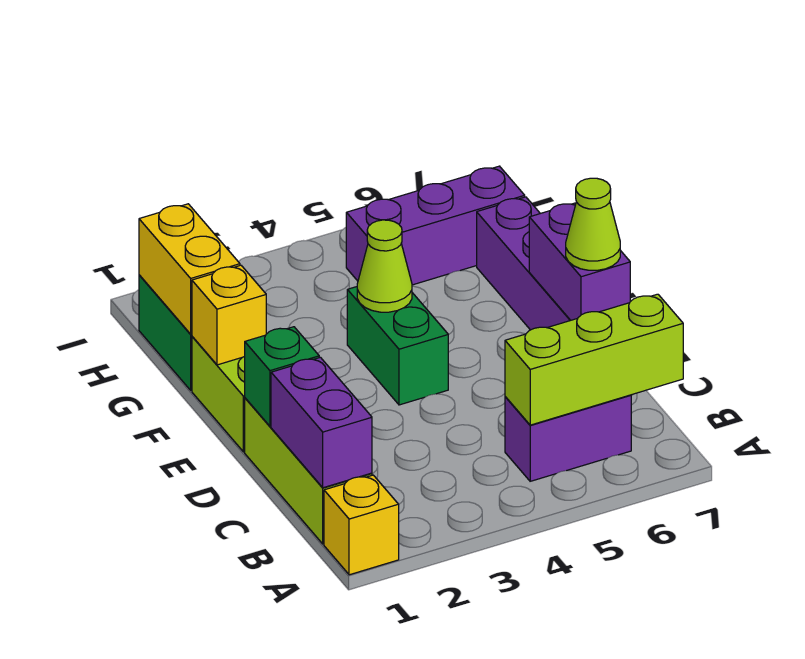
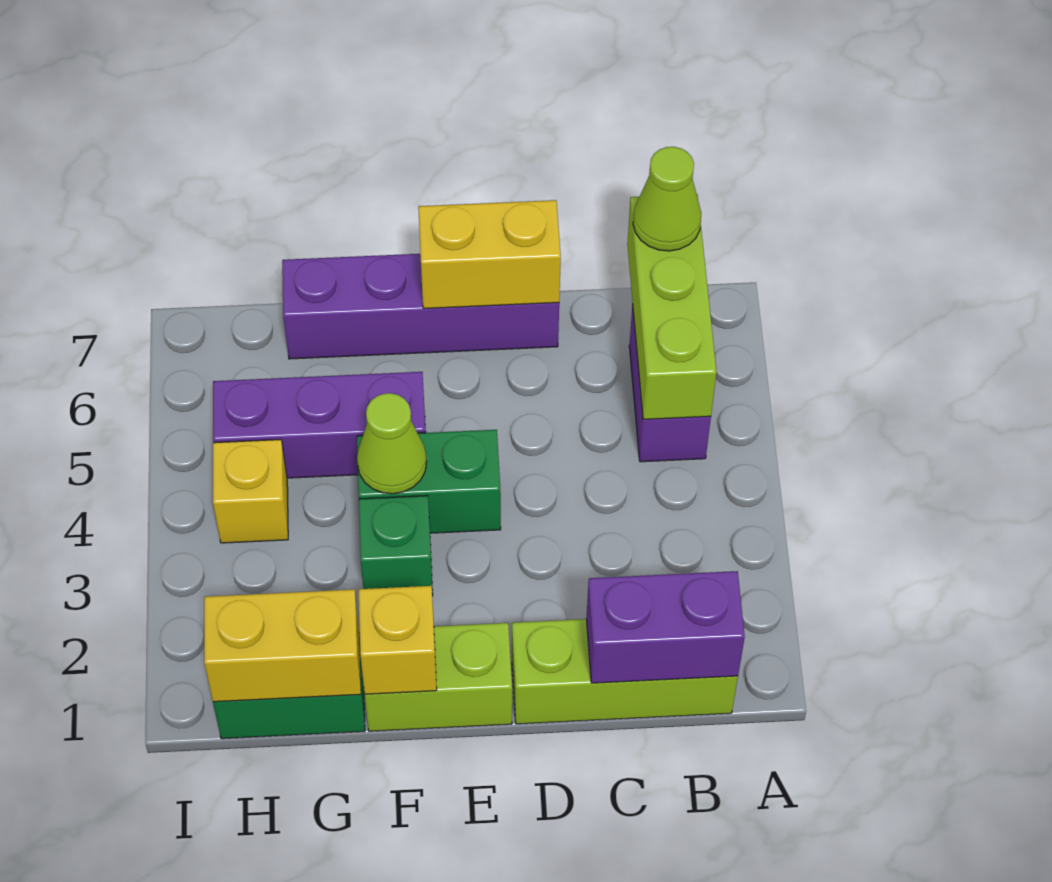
yellow brick A1 level 1 -> yellow brick H4 level 1
green brick D1 level 2 -> green brick F3 level 1
purple brick D7:E7 level 2 -> yellow brick D7:E7 level 2
lime cone D7 level 3 -> lime cone B7 level 3
purple brick H5:H7 level 1 -> purple brick F5:H5 level 1

